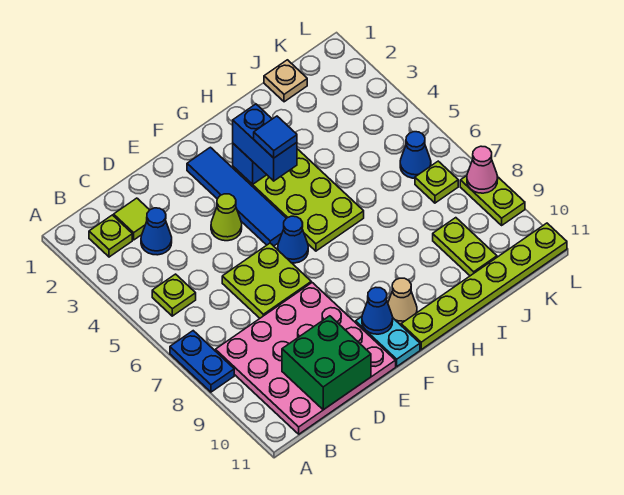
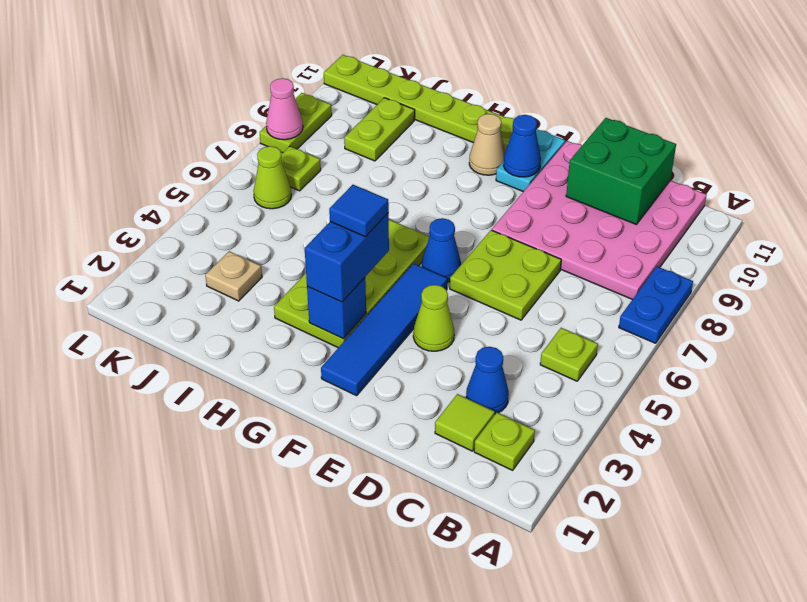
tan plate J1 level 1 -> tan plate J3 level 1
blue cone K6 level 1 -> lime cone K6 level 1

